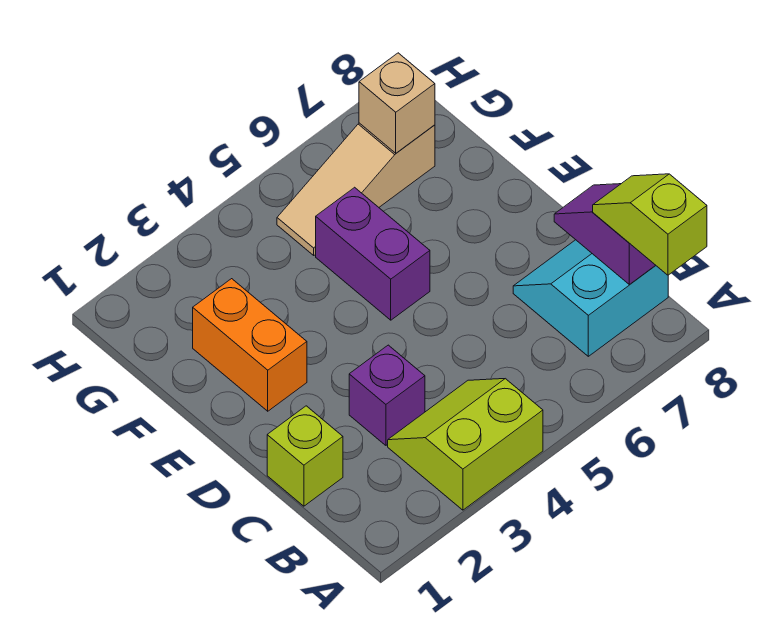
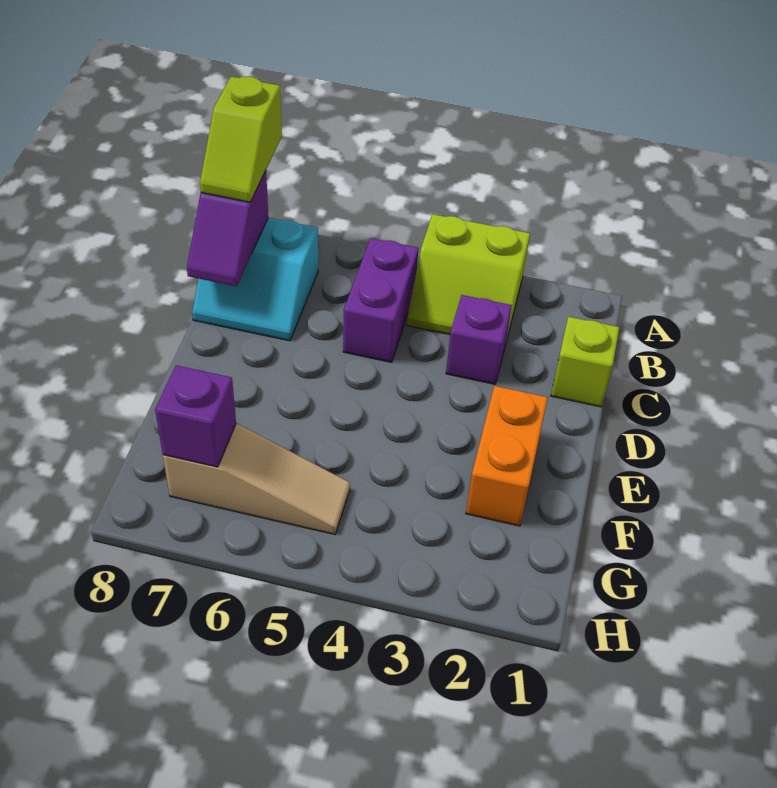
purple brick E5:F5 level 1 -> purple brick B5:C5 level 1
tan brick G7 level 2 -> purple brick G7 level 2

